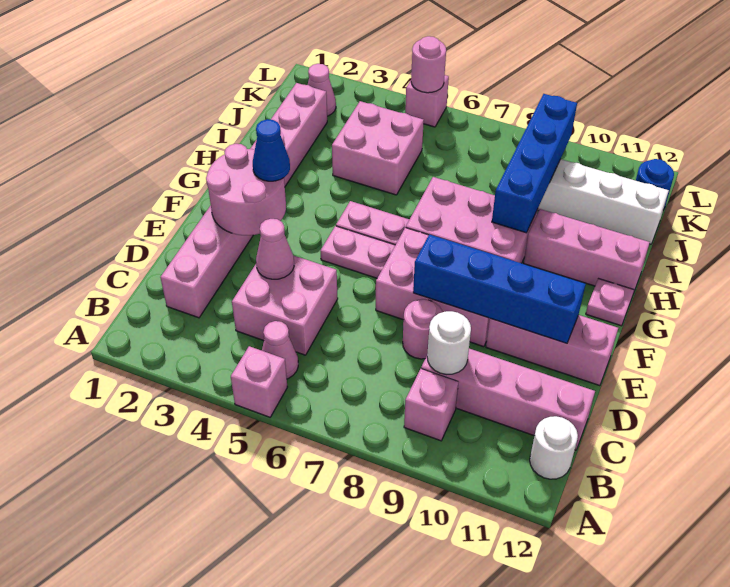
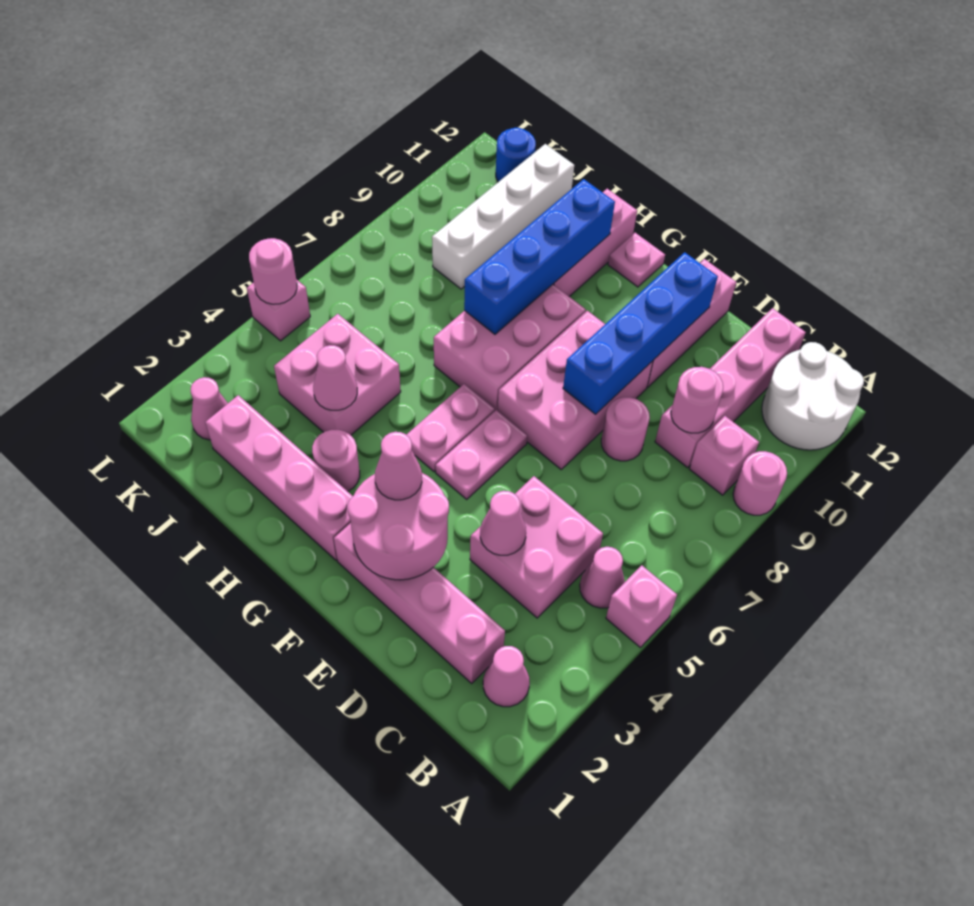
none -> pink round brick A9 level 1
none -> pink cone B2 level 1
white round brick B12 level 1 -> white round brick A11:B12 level 1
white round brick C9 level 2 -> pink round brick C9 level 2
blue cone F3 level 3 -> pink cone F3 level 3
none -> pink round brick H3 level 1
blue brick H9:K9 level 2 -> blue brick H8:H11 level 2
none -> pink cone I4 level 2

